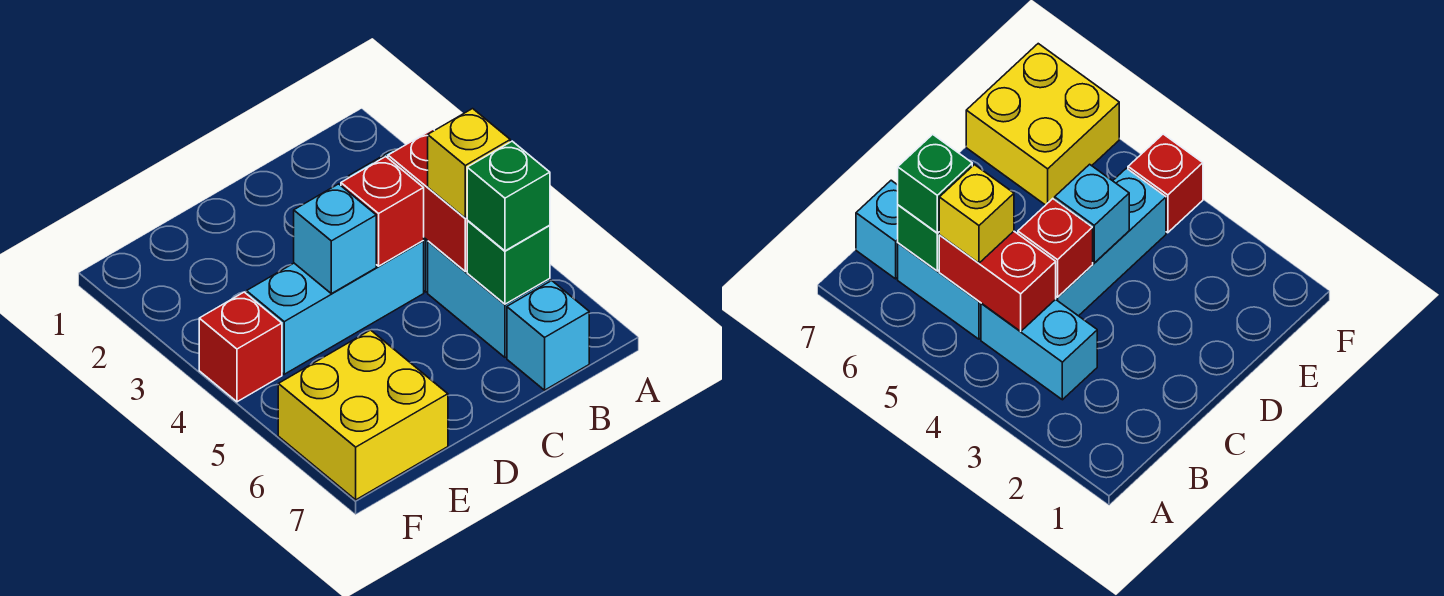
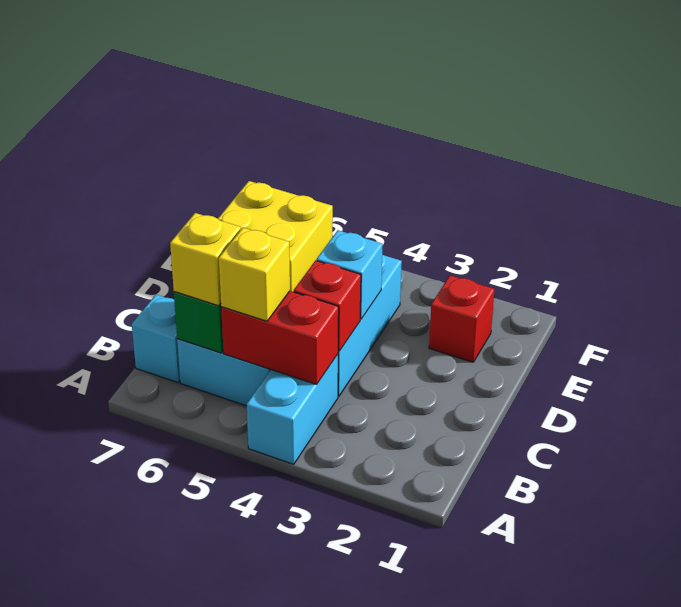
cyan brick B3:B4 level 1 -> cyan brick A4:B4 level 1
green brick B6 level 3 -> yellow brick B6 level 3
red brick F4 level 1 -> red brick E2 level 1

